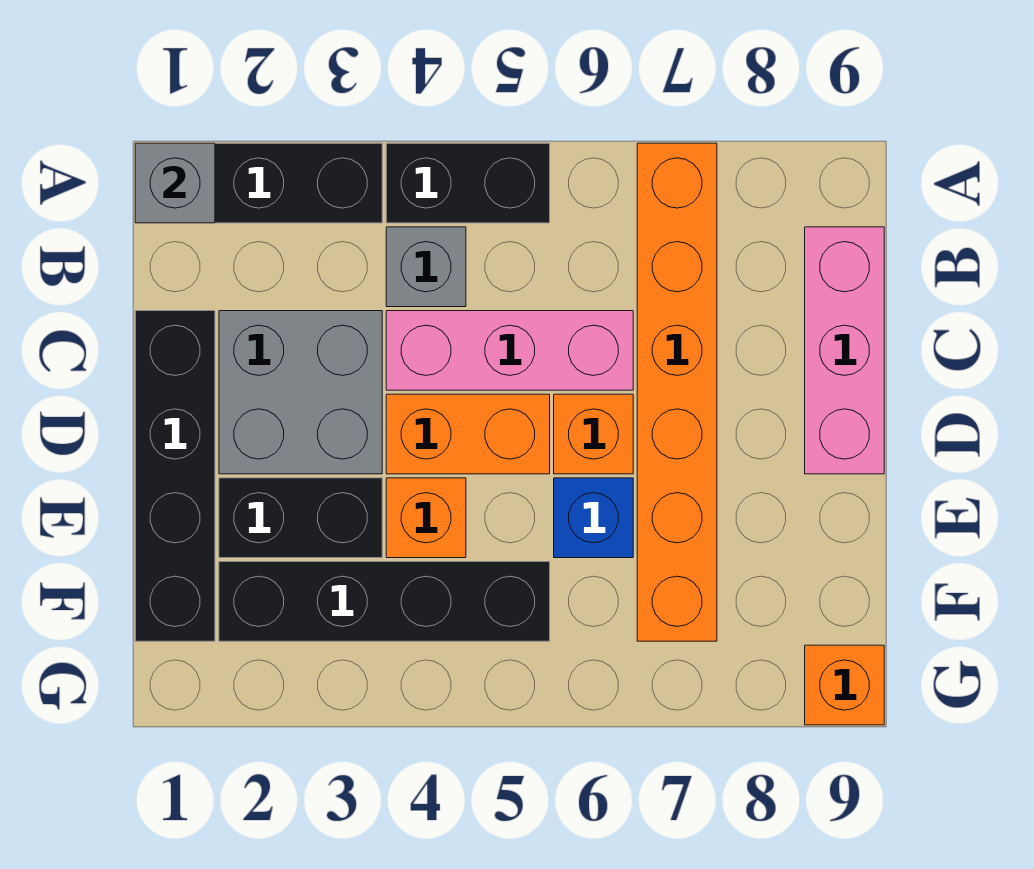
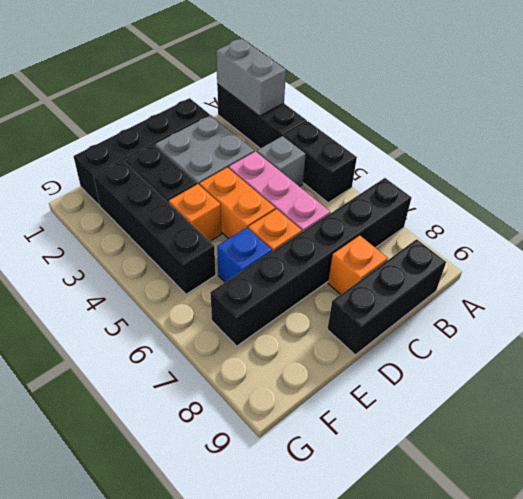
grey brick A1 level 2 -> grey brick A1:A2 level 2
orange brick A7:F7 level 1 -> black brick A7:F7 level 1
pink brick B9:D9 level 1 -> black brick B9:D9 level 1
orange brick G9 level 1 -> orange brick C8 level 1

